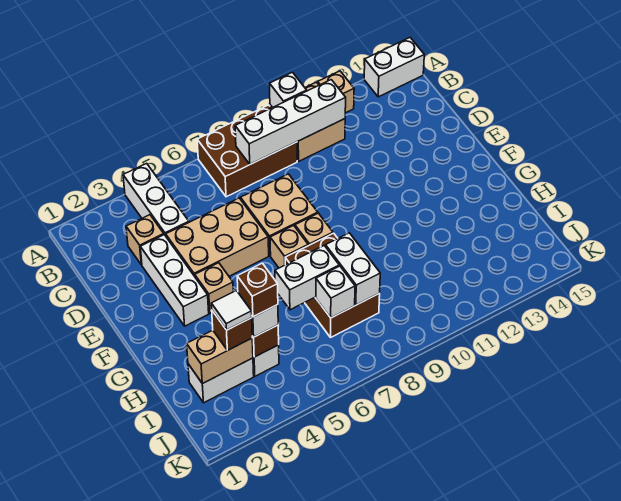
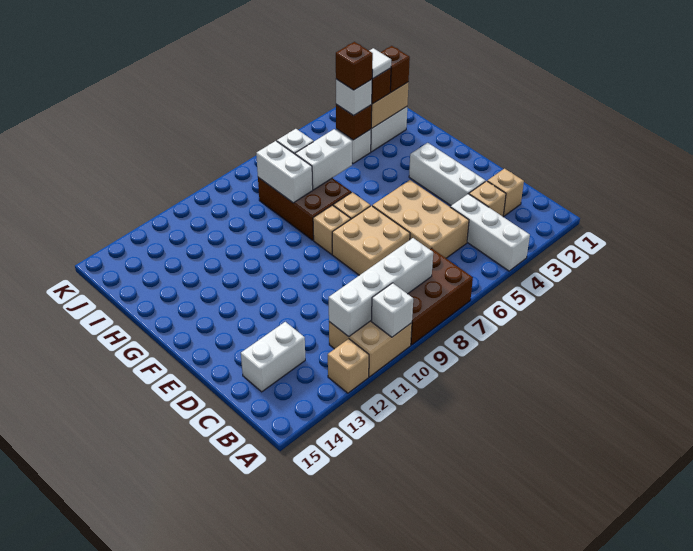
white brick A14:A15 level 1 -> white brick C13:C14 level 1
tan brick D4:E6 level 1 -> tan brick C5:E6 level 1
tan brick F4 level 1 -> tan brick C2 level 1
none -> brown brick I2 level 3

